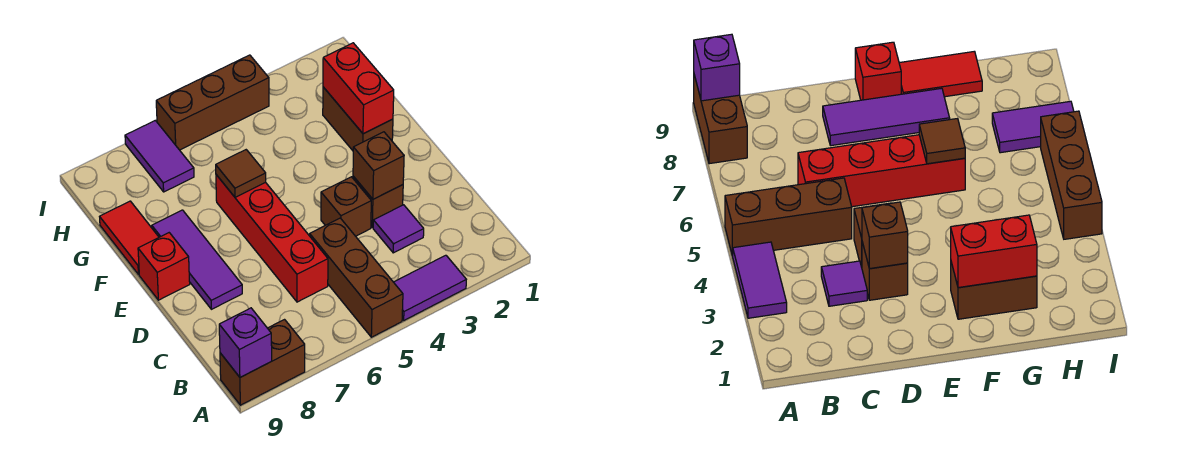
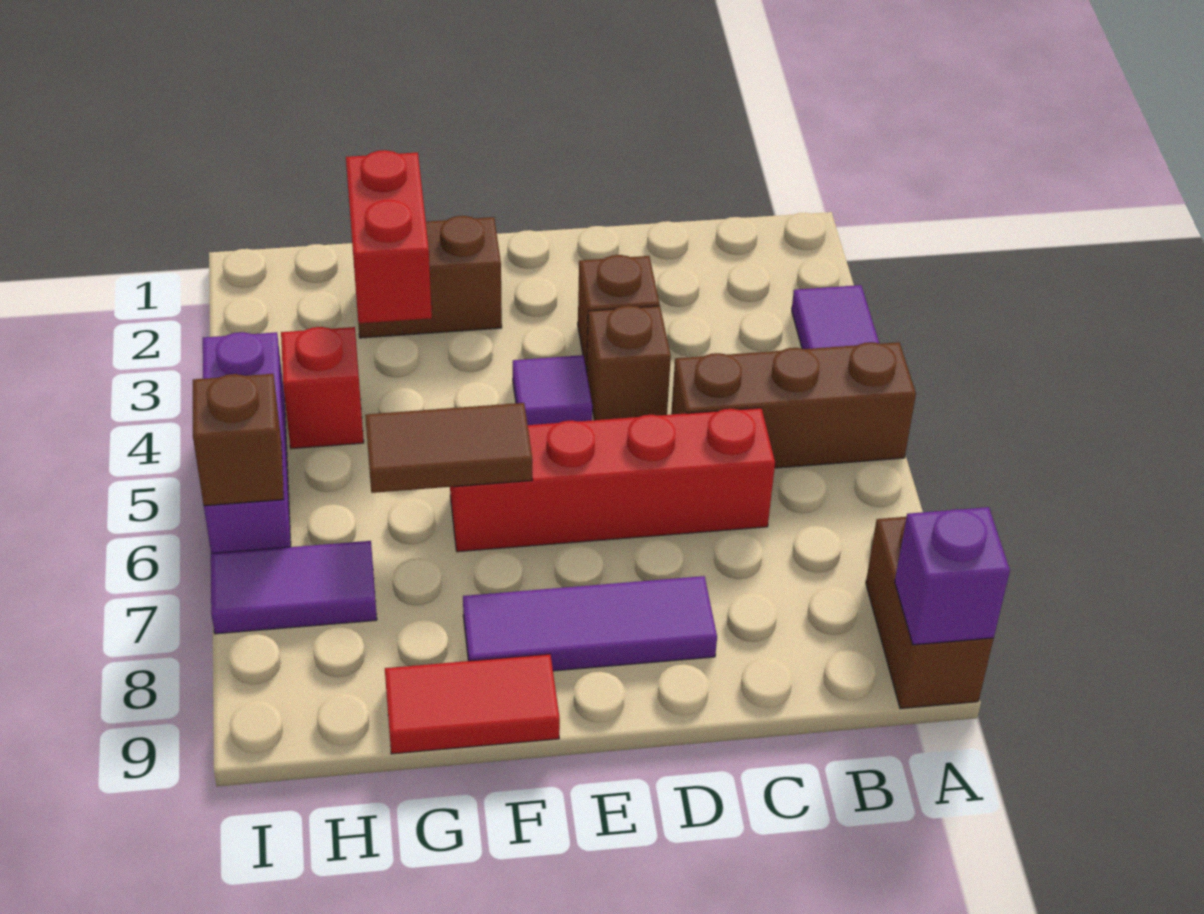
purple tile C3 level 1 -> purple tile E4 level 1
brown brick D3 level 2 -> brown brick I6 level 2
red brick E9 level 1 -> red brick H4 level 1
red brick F2:G2 level 2 -> red brick G2:G3 level 2
brown tile F6 level 2 -> brown tile F6:G6 level 2
brown brick I4:I6 level 1 -> purple brick I4:I6 level 1

